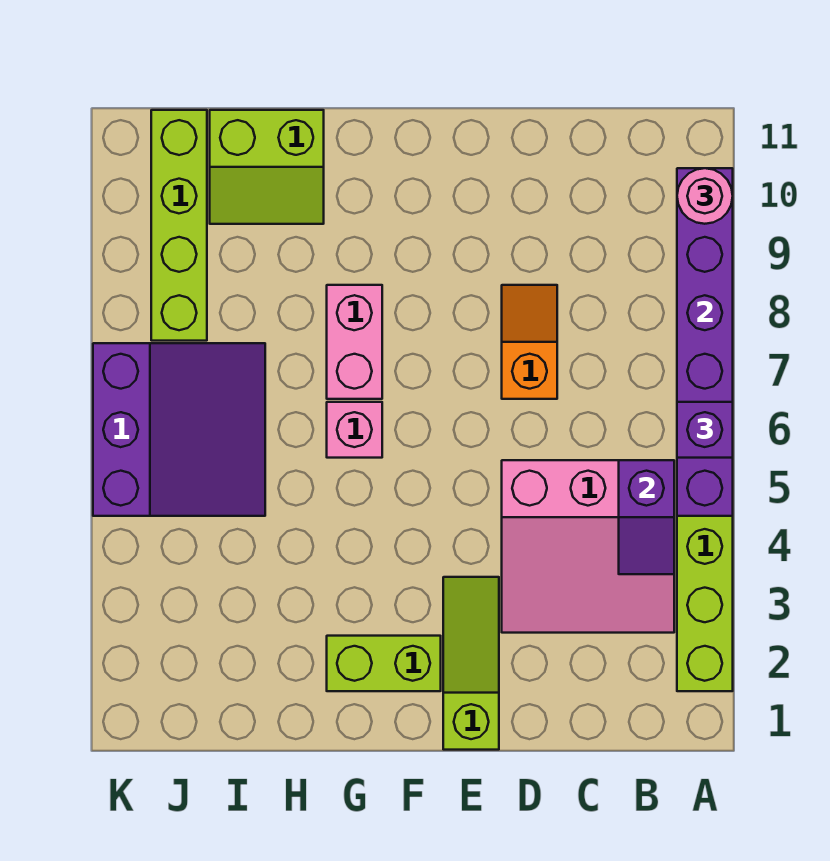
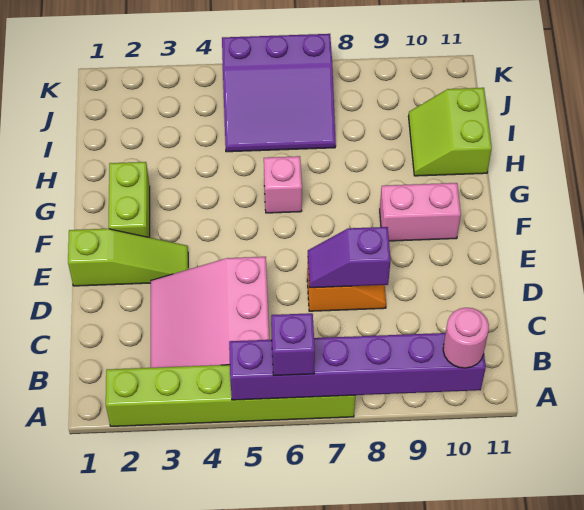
purple slope B4:B5 level 2 top 5 -> purple slope D7:D8 level 2 top 8
pink brick G7:G8 level 1 -> pink brick F9:F10 level 1
lime brick J8:J11 level 1 -> none

